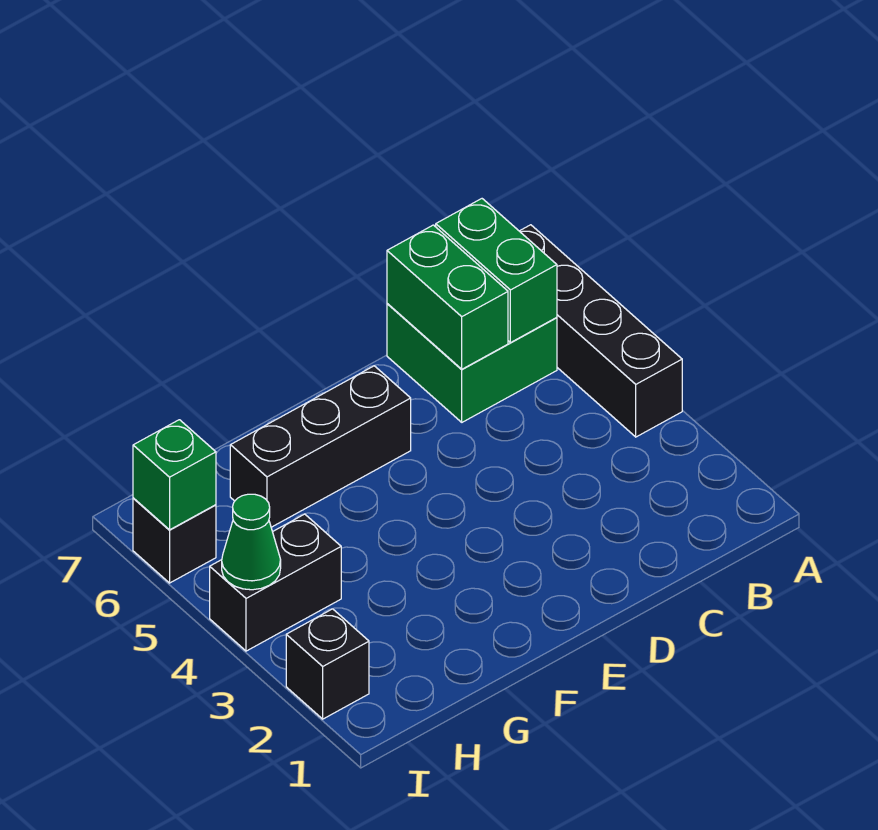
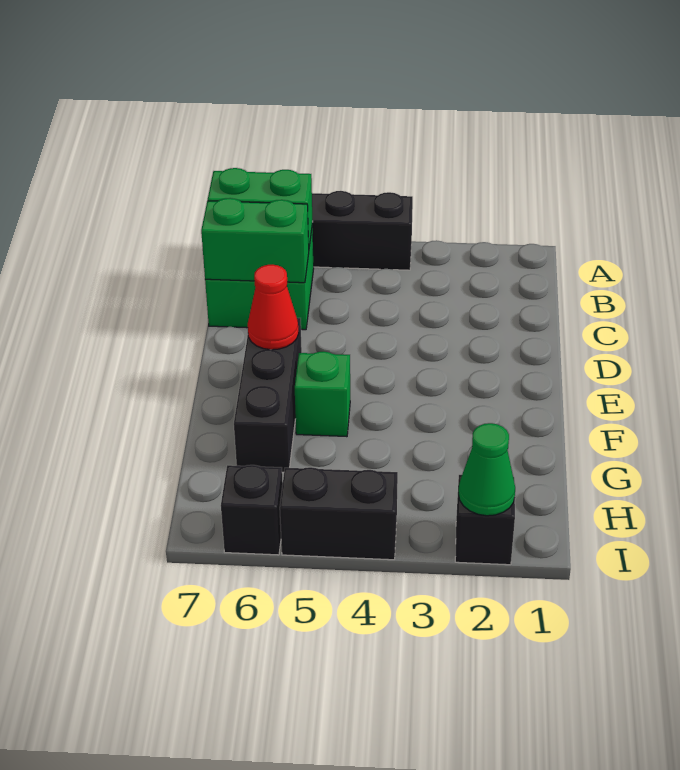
none -> red cone E6 level 2
black brick H4:I4 level 1 -> black brick I4:I5 level 1
green cone I4 level 2 -> green cone I2 level 2
green brick I6 level 2 -> green brick F5 level 1

